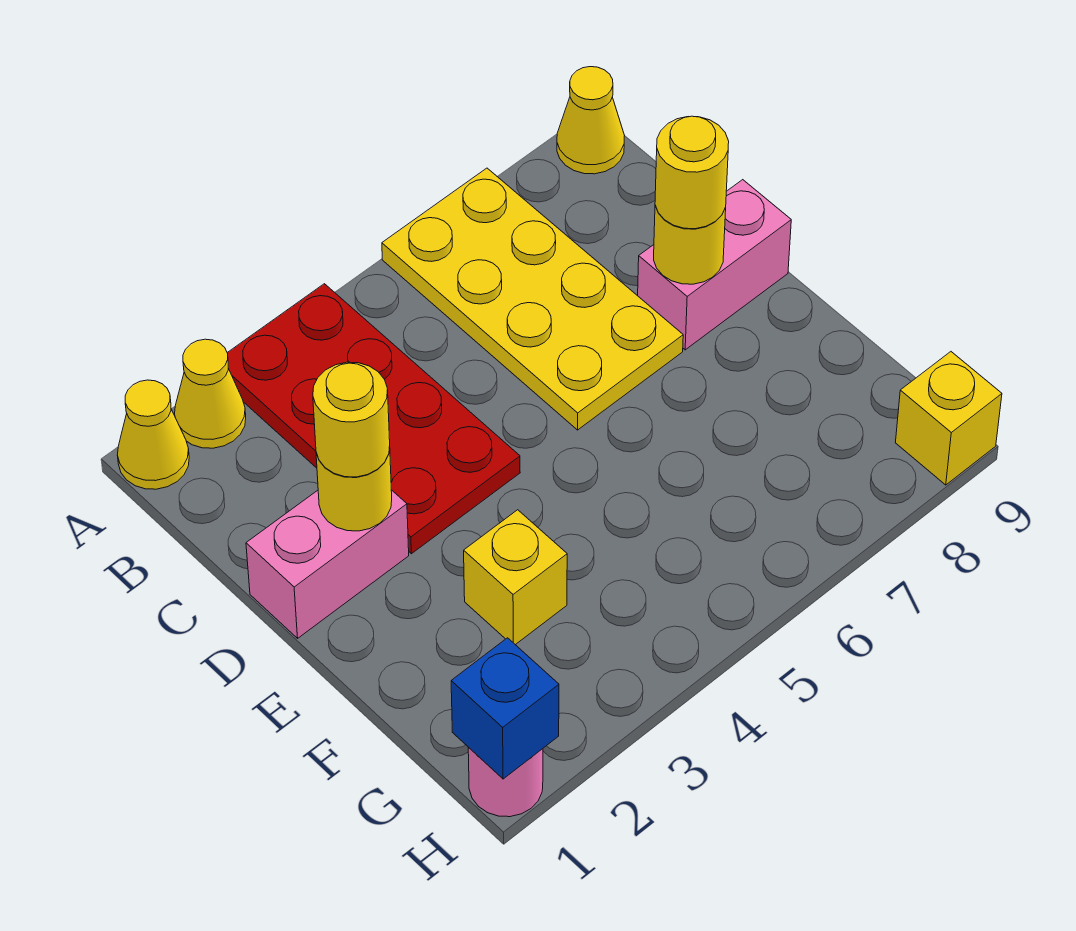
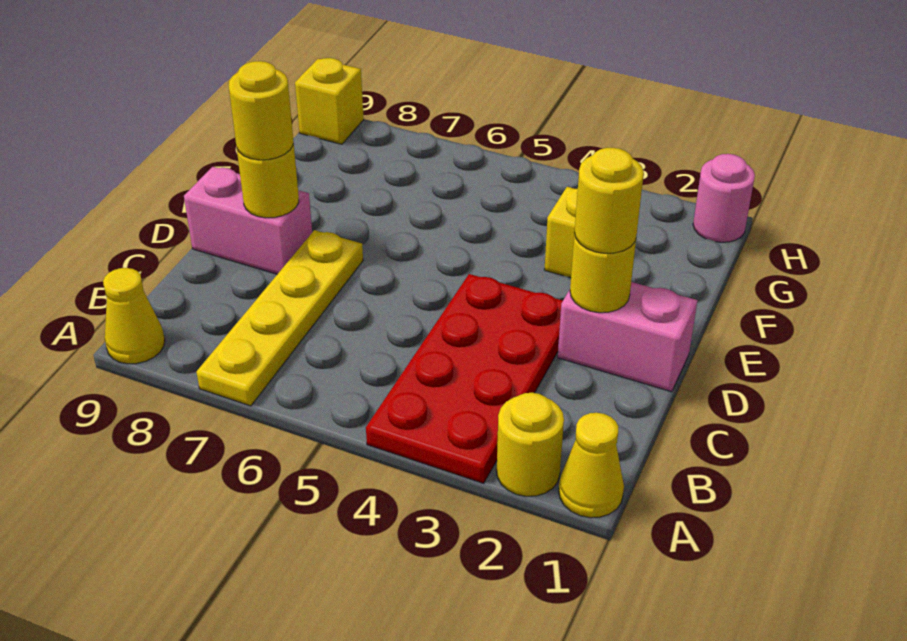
yellow cone A2 level 1 -> yellow round brick A2 level 1
yellow plate A6:D7 level 1 -> yellow plate A7:D7 level 1
blue brick H1 level 2 -> none

